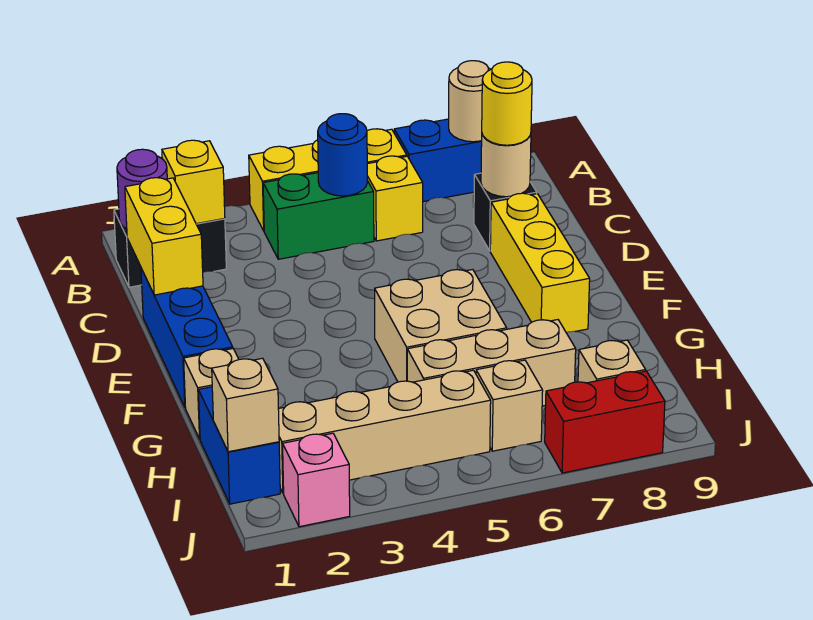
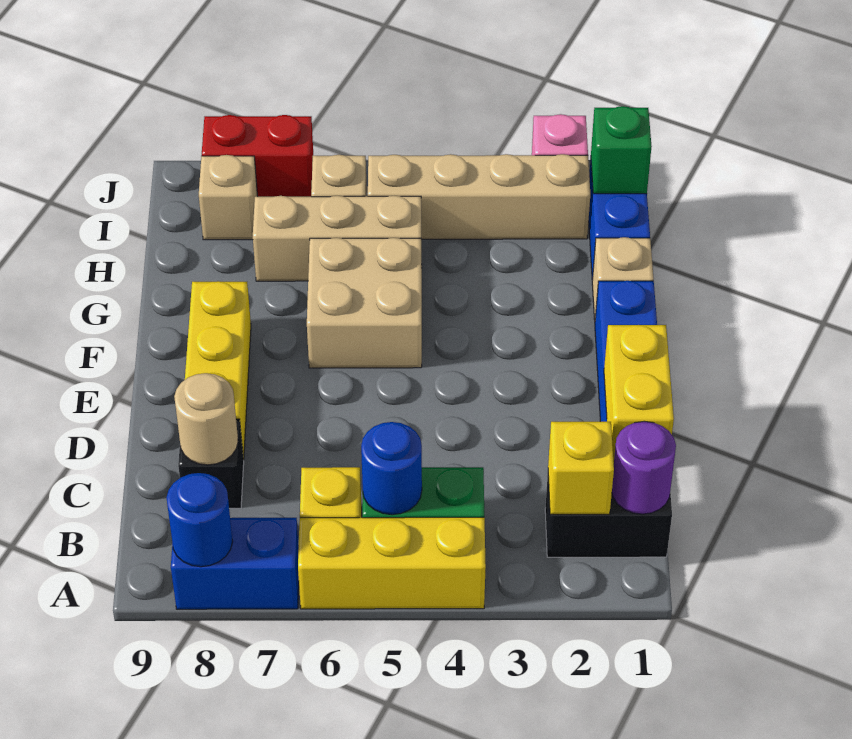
tan round brick A8 level 2 -> blue round brick A8 level 2
yellow round brick C8 level 3 -> none
tan brick I1 level 2 -> green brick I1 level 2

